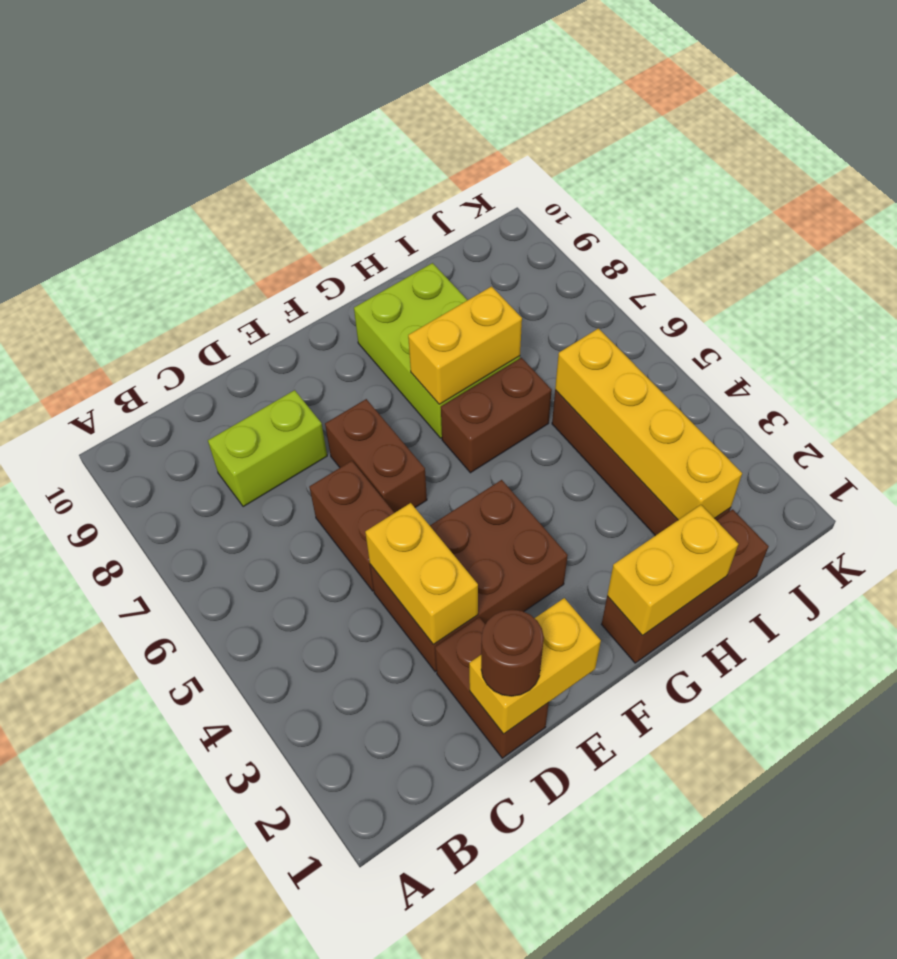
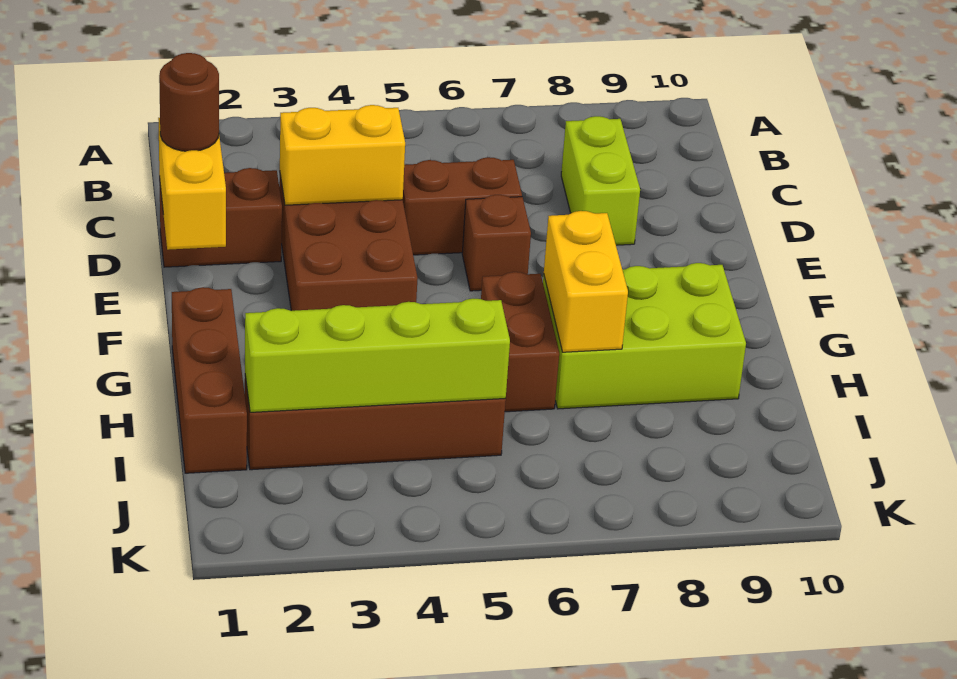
brown brick E6:E7 level 1 -> brown brick E6 level 1
yellow brick G1:H1 level 2 -> none
yellow brick I2:I5 level 2 -> lime brick I2:I5 level 2

